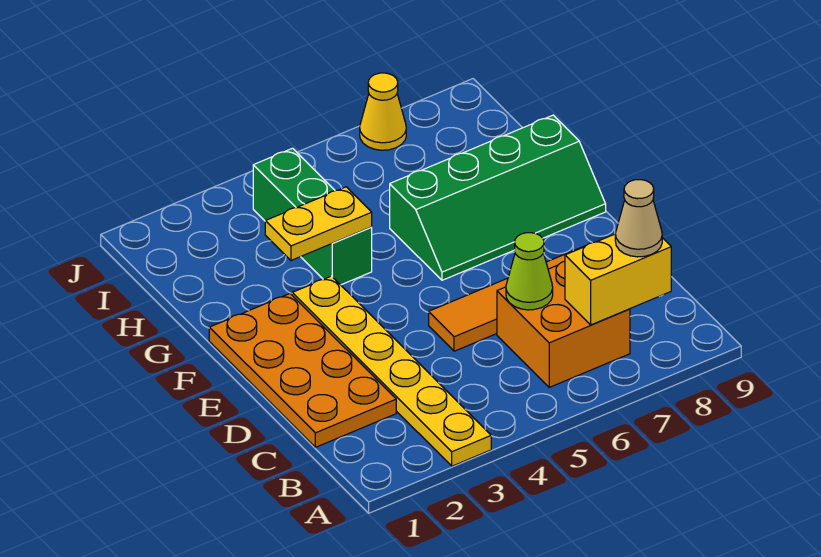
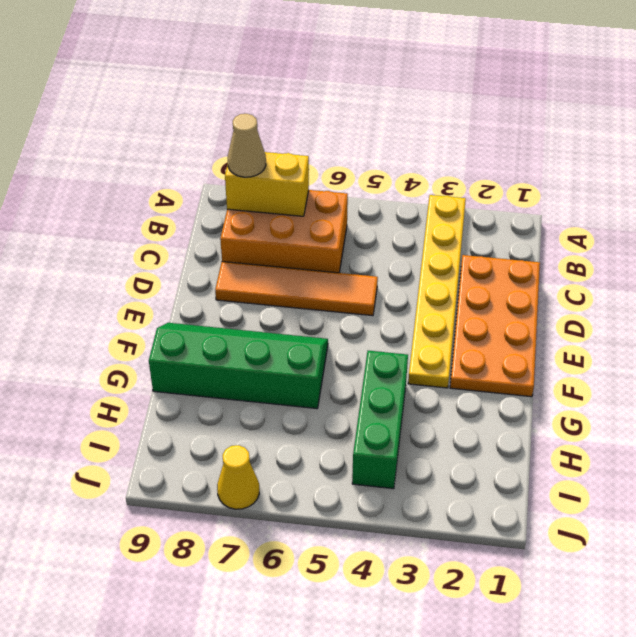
orange brick B6:C7 level 1 -> orange brick B6:C8 level 1
lime cone C6 level 2 -> none
yellow plate G3:G4 level 2 -> none

